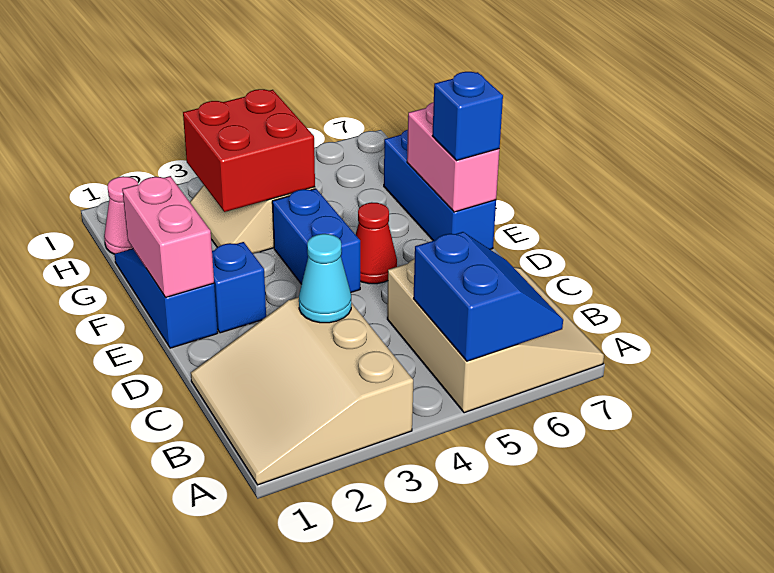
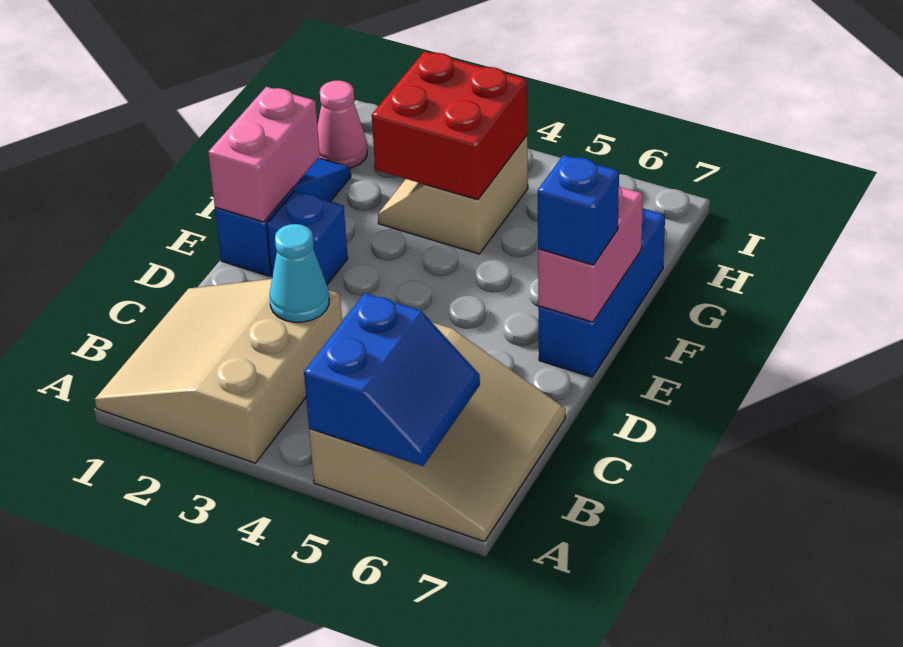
blue brick E4:F4 level 1 -> none
red cone E5 level 1 -> none

